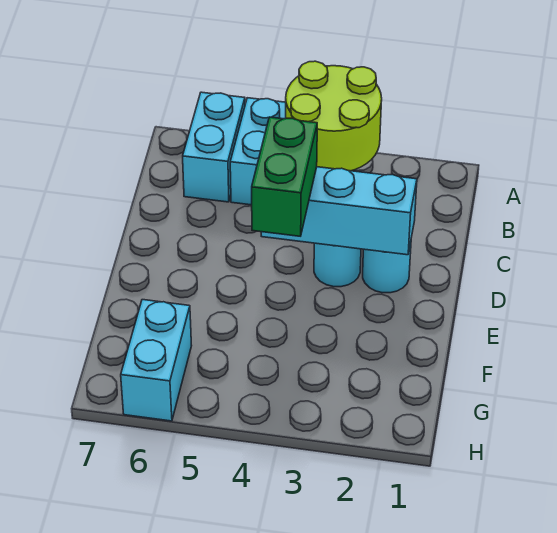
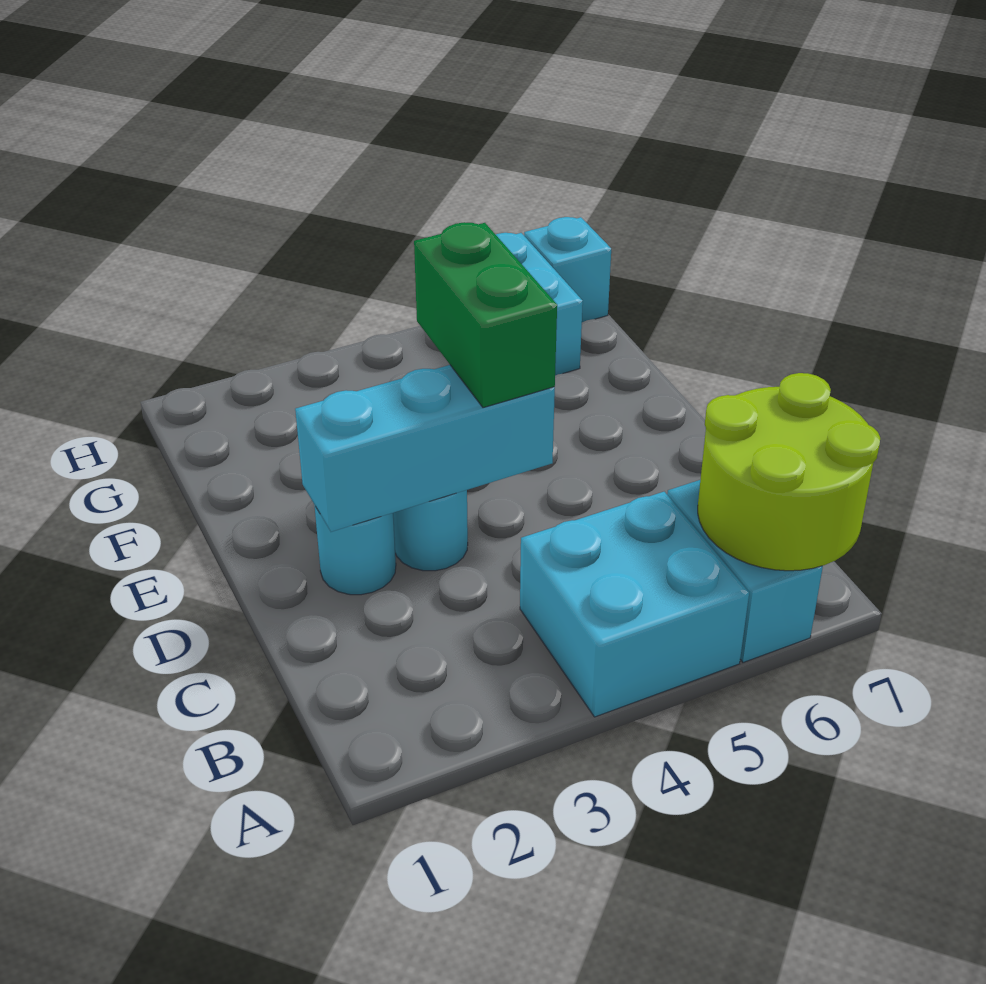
lime round brick A3:B4 level 2 -> lime round brick A6:B7 level 2
none -> cyan brick H7 level 1

